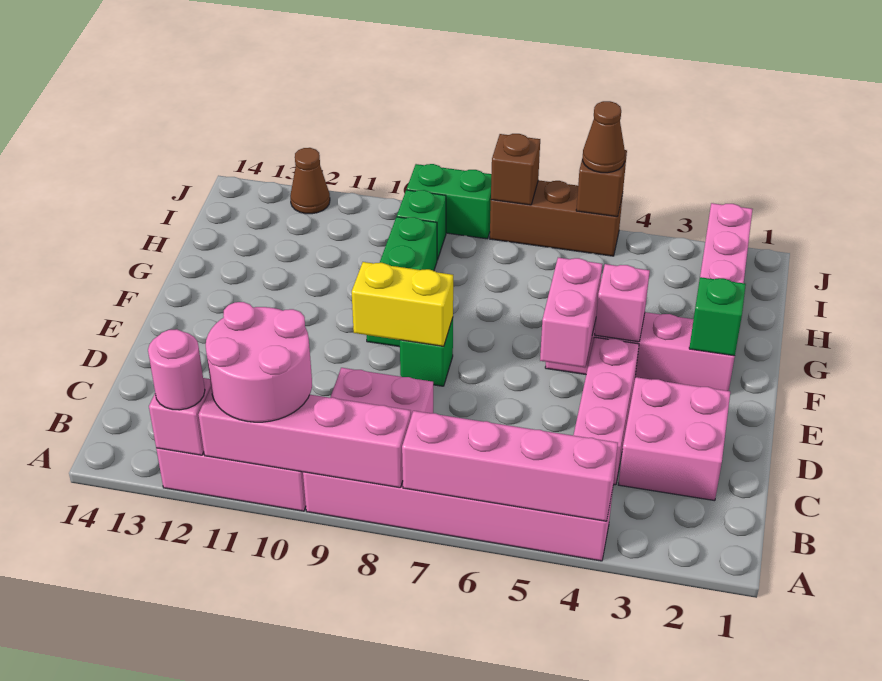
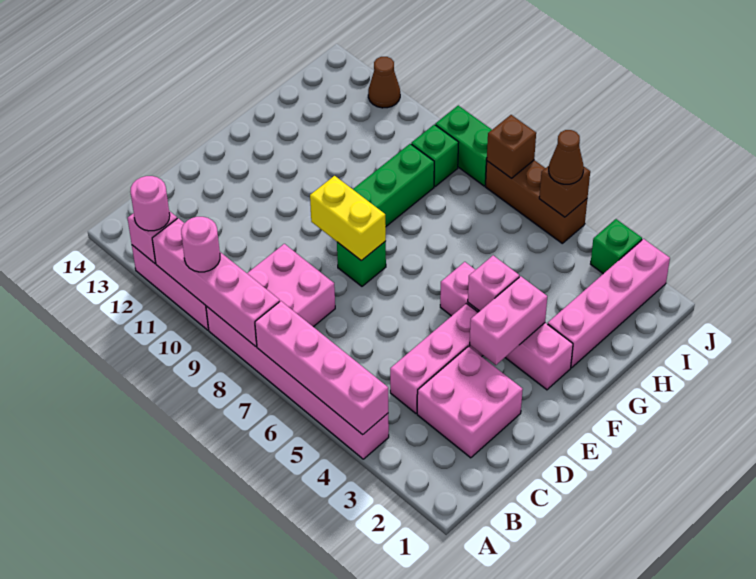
pink round brick A10:B11 level 3 -> pink round brick A10 level 3
pink brick E5:F5 level 2 -> pink brick E3:F3 level 2
green brick F2 level 2 -> green brick J3 level 1

